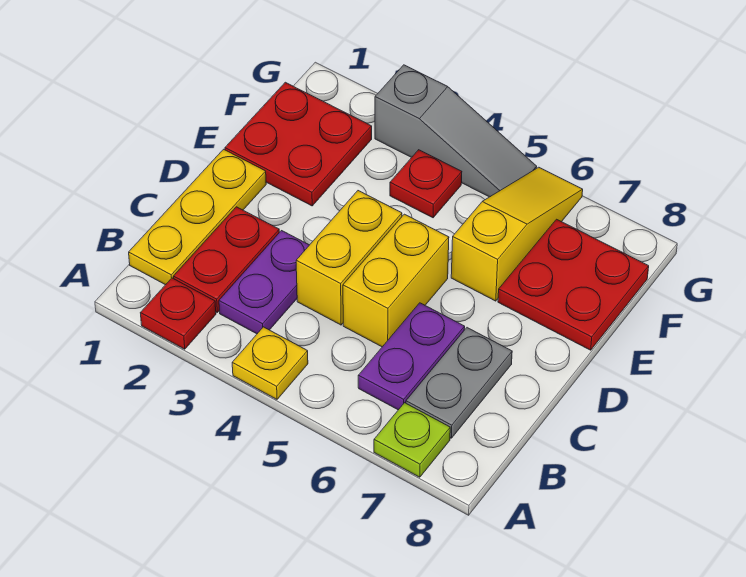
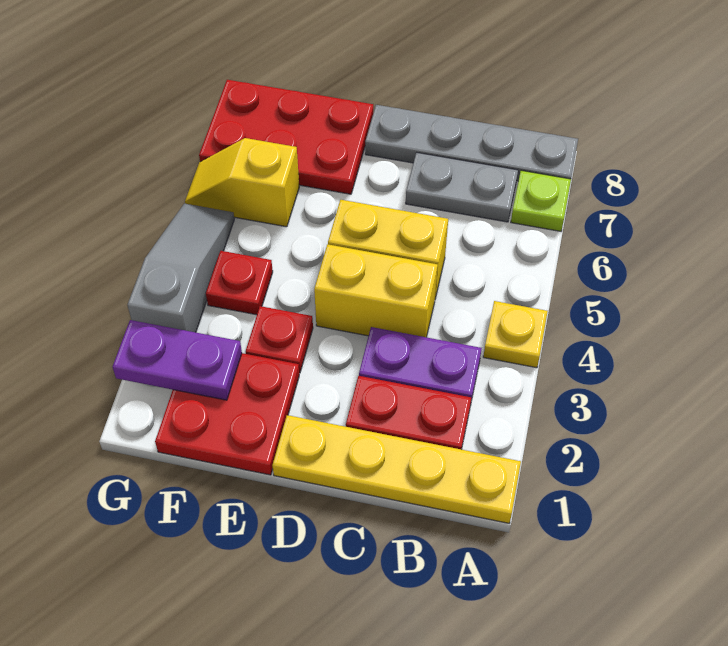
red plate A2 level 1 -> red plate E3 level 1
none -> grey plate A8:D8 level 1
yellow plate B1:D1 level 1 -> yellow plate A1:D1 level 1
purple plate B6:C6 level 1 -> purple plate F2:G2 level 2
yellow slope E6:G6 level 1 top E -> yellow slope F6:G6 level 1 top F
red plate E7:F8 level 1 -> red plate E7:G8 level 1

